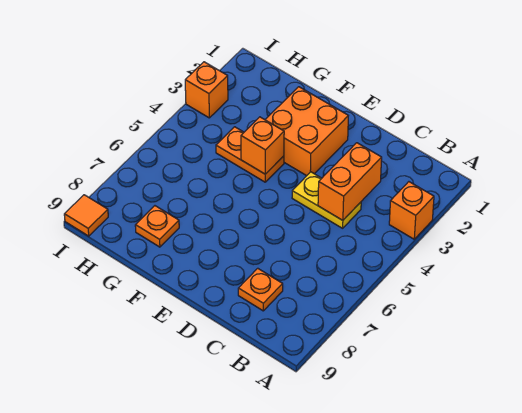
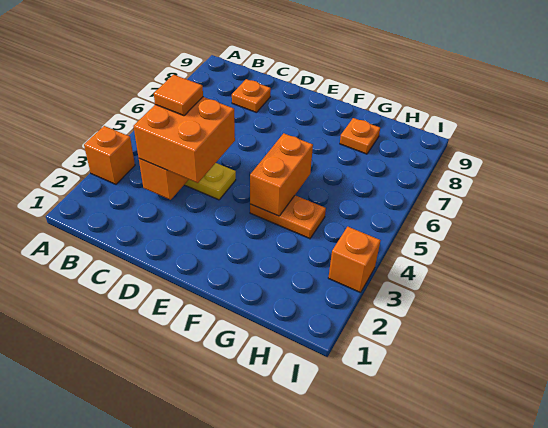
orange brick E2:F3 level 1 -> orange brick C3:D4 level 3
orange brick F4 level 2 -> orange brick F4:F5 level 2
orange tile I9 level 1 -> orange tile C4 level 4

